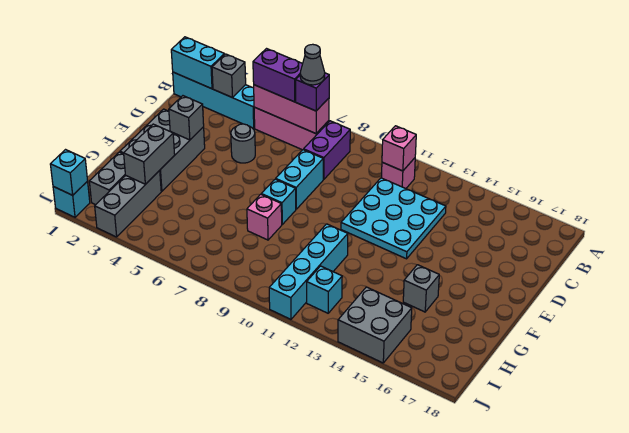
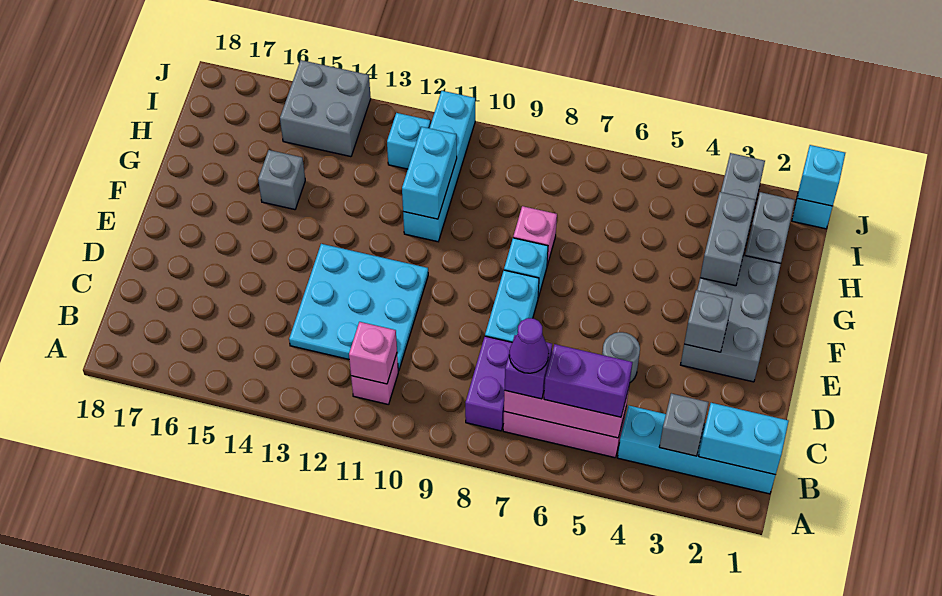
grey cone B7 level 4 -> purple cone B7 level 4
none -> cyan brick G11:H11 level 2

